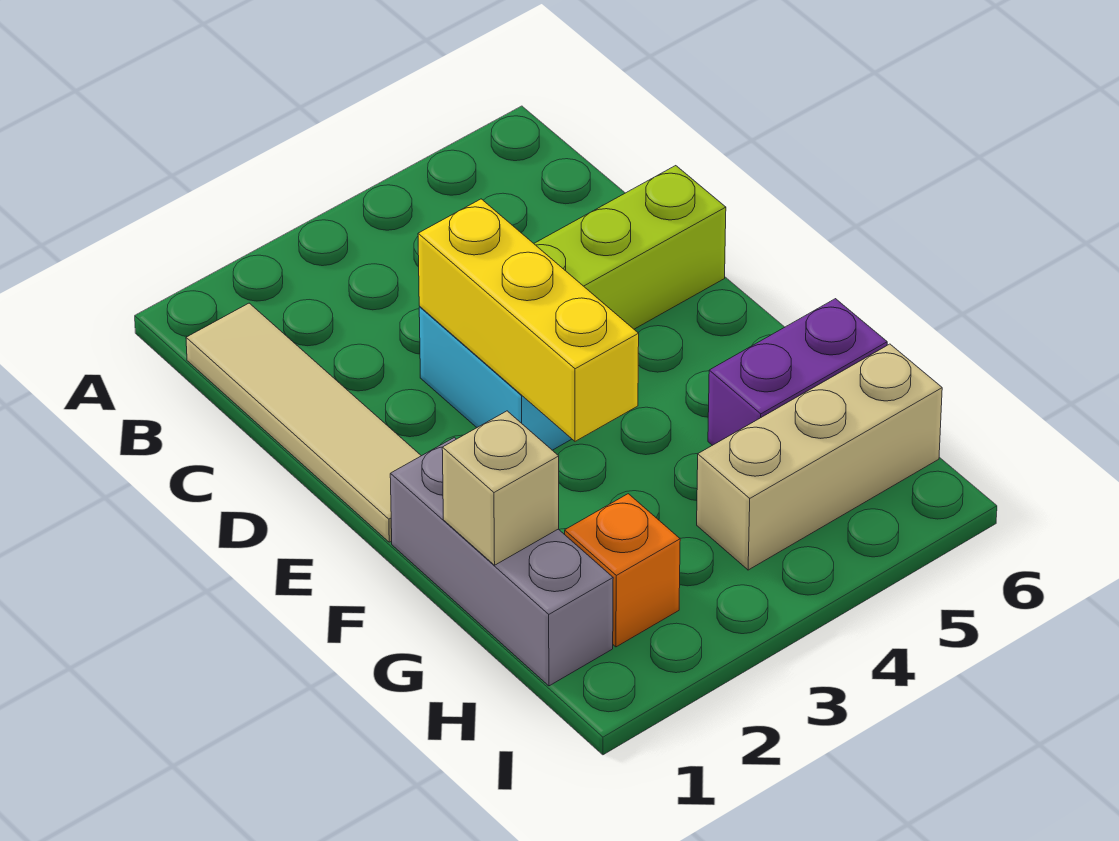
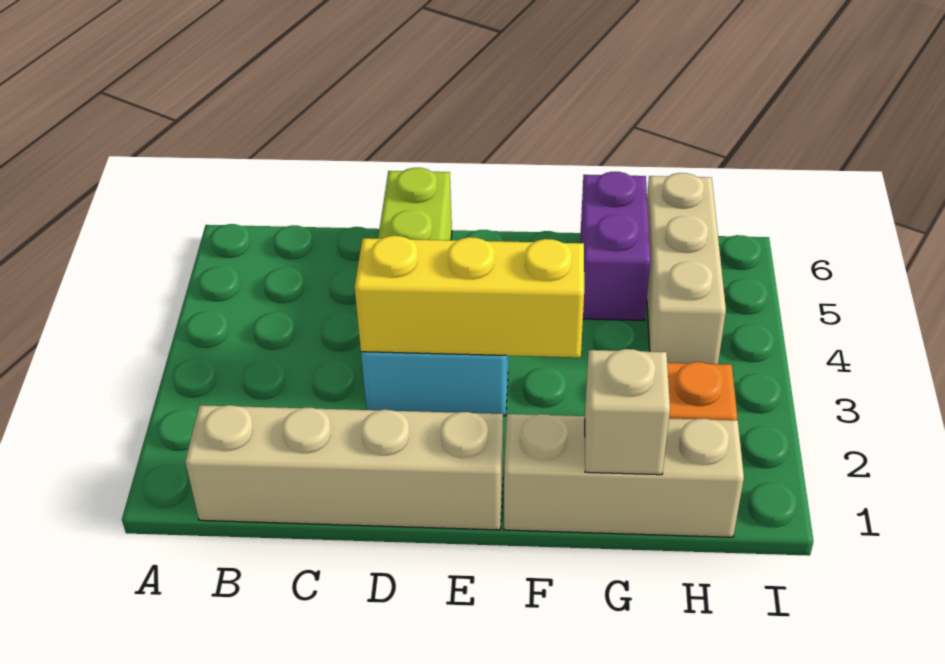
tan tile B1:E1 level 1 -> tan brick B1:E1 level 1
grey brick F1:H1 level 1 -> tan brick F1:H1 level 1

